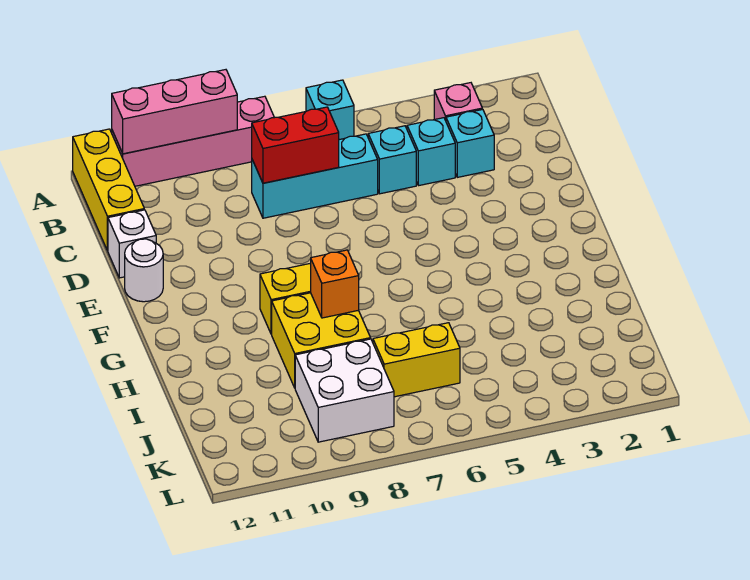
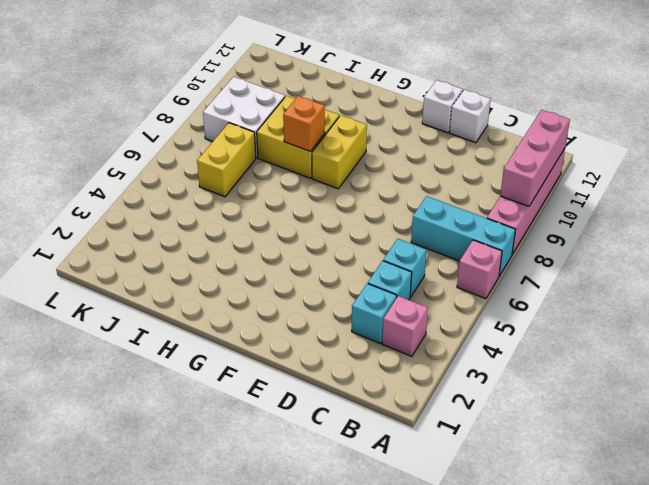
cyan brick A6 level 1 -> pink brick A6 level 1
yellow brick A12:C12 level 1 -> none
cyan brick C6:C8 level 1 -> cyan brick A7:C7 level 1
red brick C7:C8 level 2 -> none
white round brick E12 level 1 -> white brick E12 level 1

